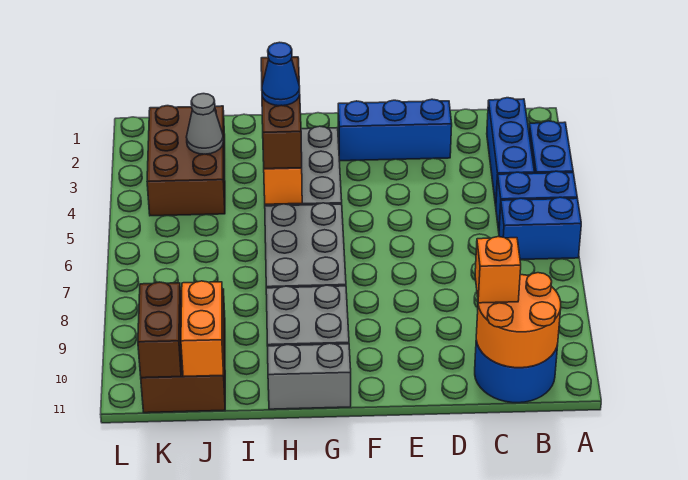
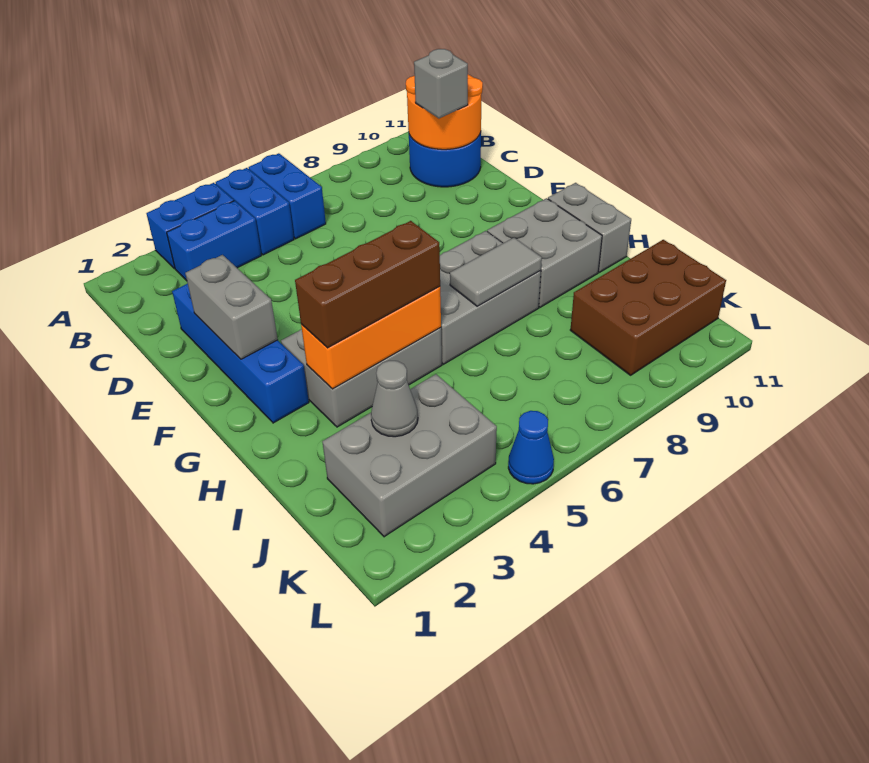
blue brick B2:B4 level 1 -> blue brick B3:B4 level 1
orange brick C10 level 3 -> grey brick C10 level 3
blue brick D2:F2 level 1 -> blue brick D2:G2 level 1
none -> grey brick E2:F2 level 2
blue cone H4 level 4 -> blue cone L5 level 1
none -> grey tile H7:H8 level 2
brown brick J2:K4 level 1 -> grey brick J2:K4 level 1
orange brick J10:J11 level 2 -> none
brown brick K10:K11 level 2 -> none

